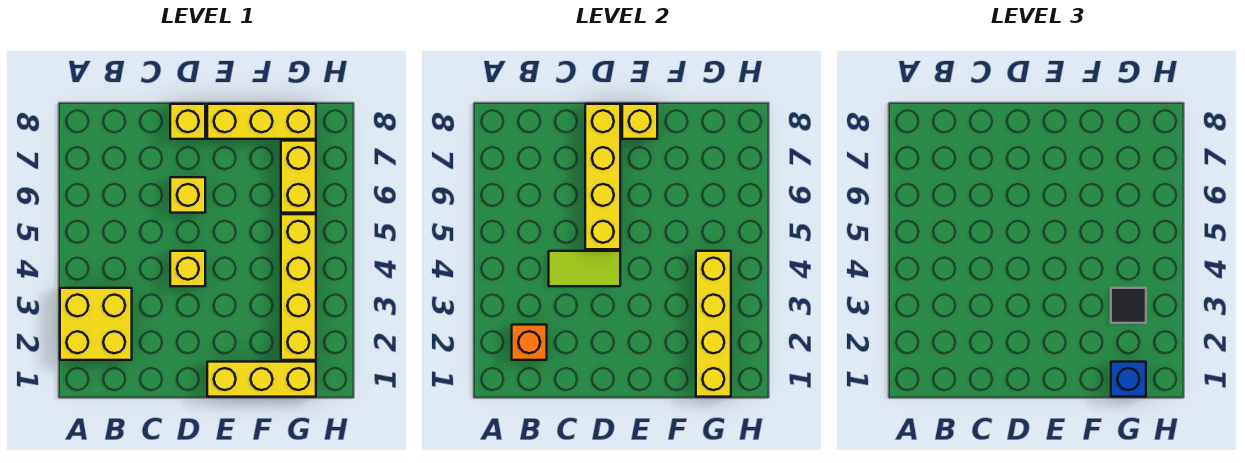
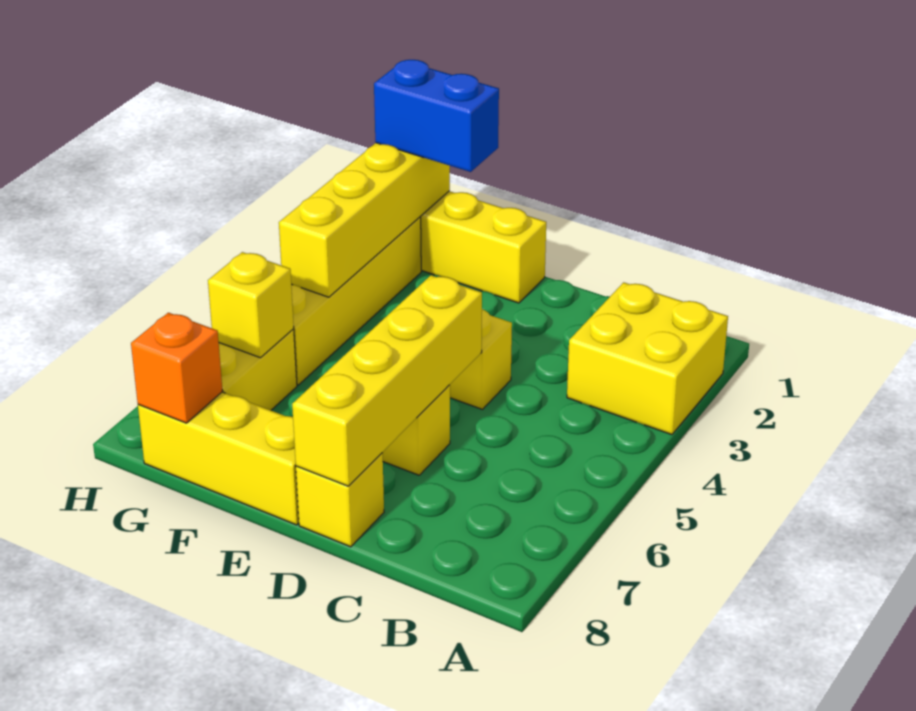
orange brick B2 level 2 -> orange brick G8 level 2
lime tile C4:D4 level 2 -> none
yellow brick E8 level 2 -> yellow brick G6 level 2
blue brick G1 level 3 -> blue brick F1:G1 level 3
black tile G3 level 3 -> none

